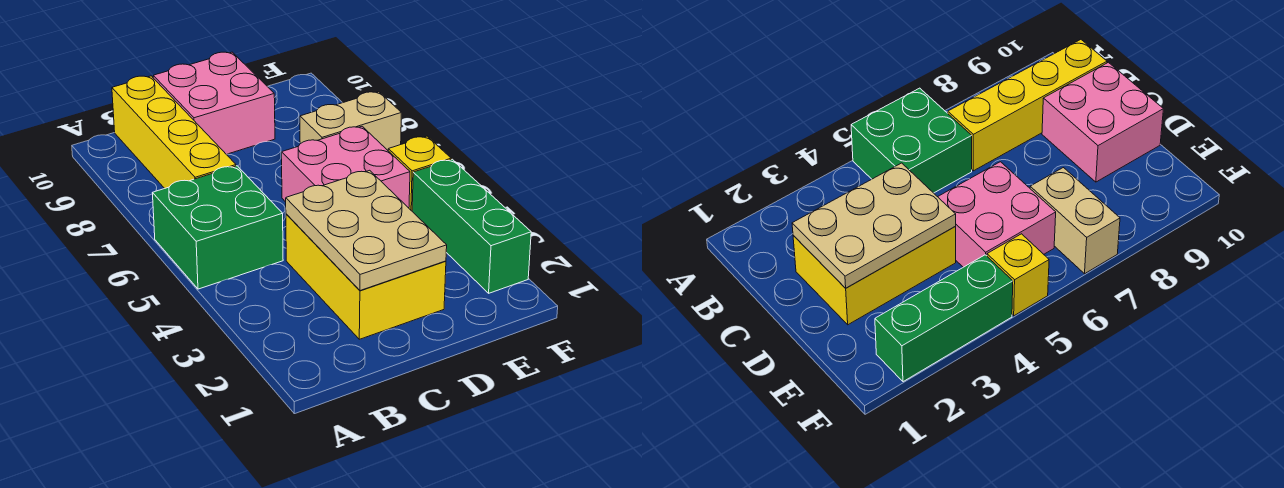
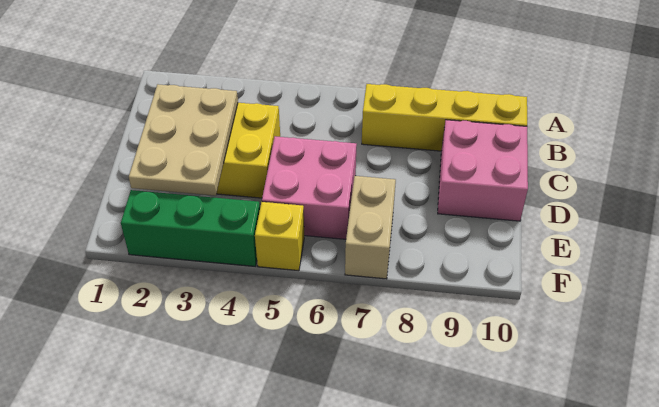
green brick A5:B6 level 1 -> none
tan plate C2:D4 level 2 -> tan plate C2:E3 level 2

